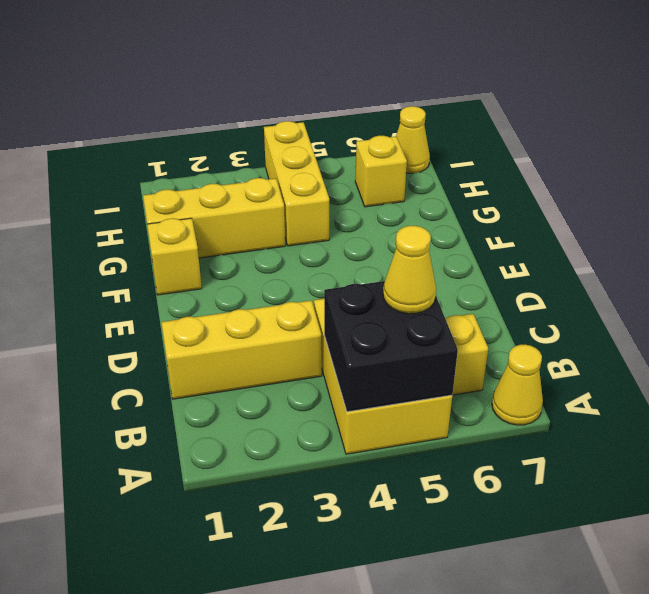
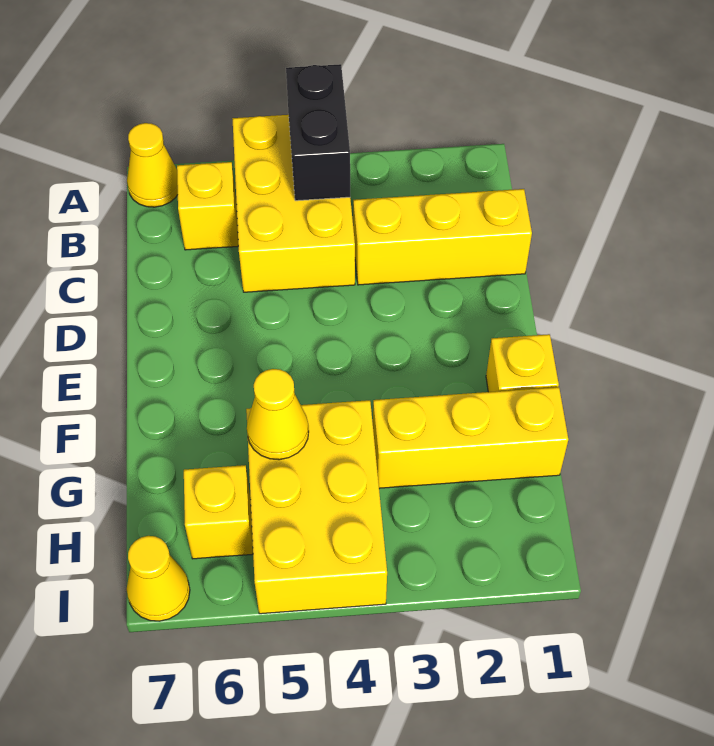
black brick A4:B5 level 2 -> black brick A4:B4 level 2
yellow cone B5 level 3 -> yellow cone G5 level 2
yellow brick G4:I4 level 1 -> yellow brick G4:I5 level 1

